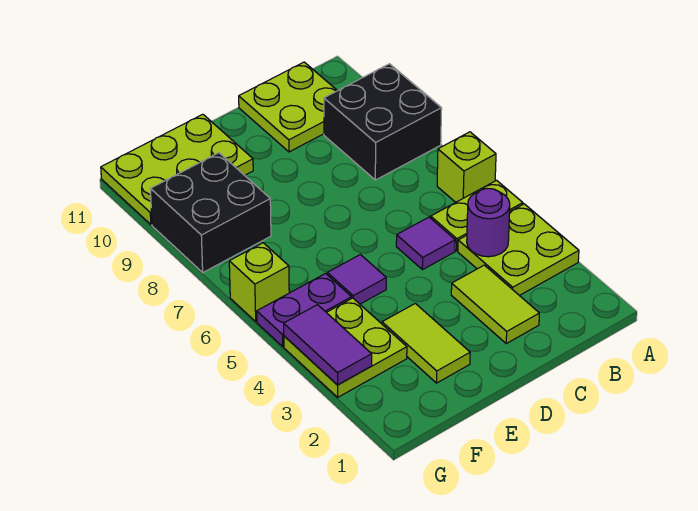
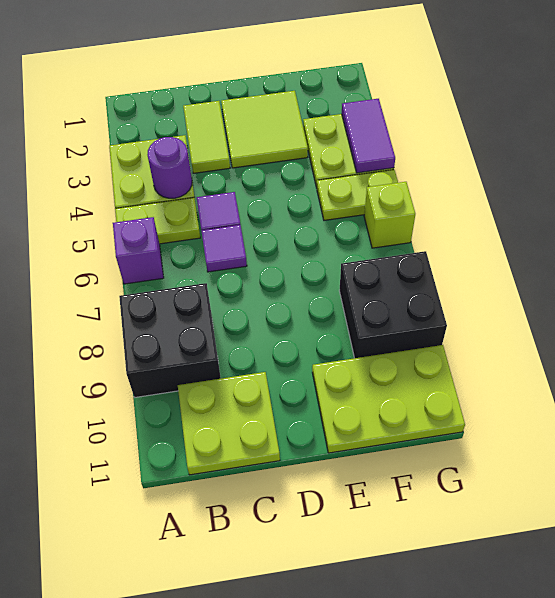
lime brick A6 level 1 -> purple brick A6 level 1
lime tile E2:E3 level 1 -> lime tile D2:E3 level 1
purple tile E5 level 1 -> purple tile C6 level 1
purple plate F5:G5 level 1 -> lime plate F5:G5 level 1

